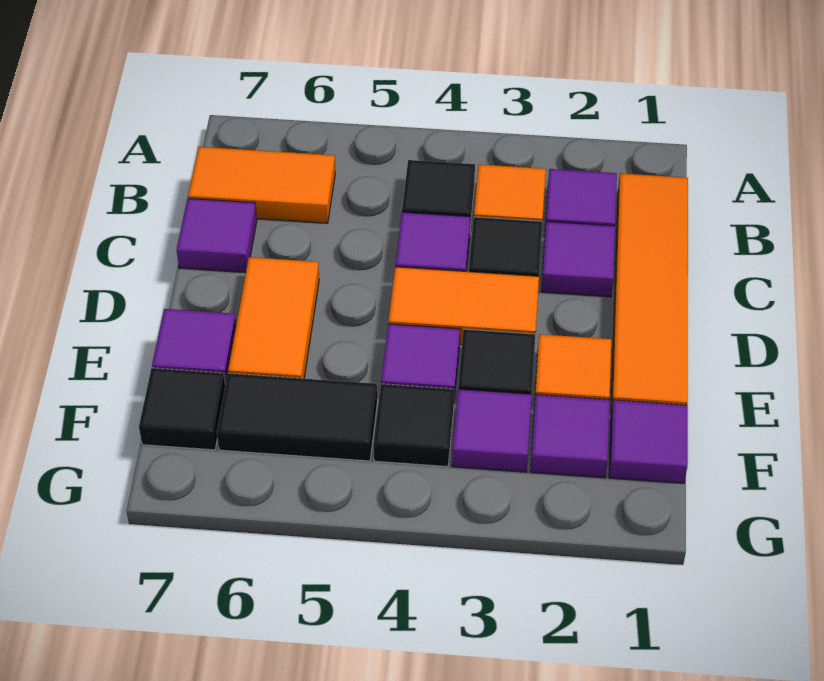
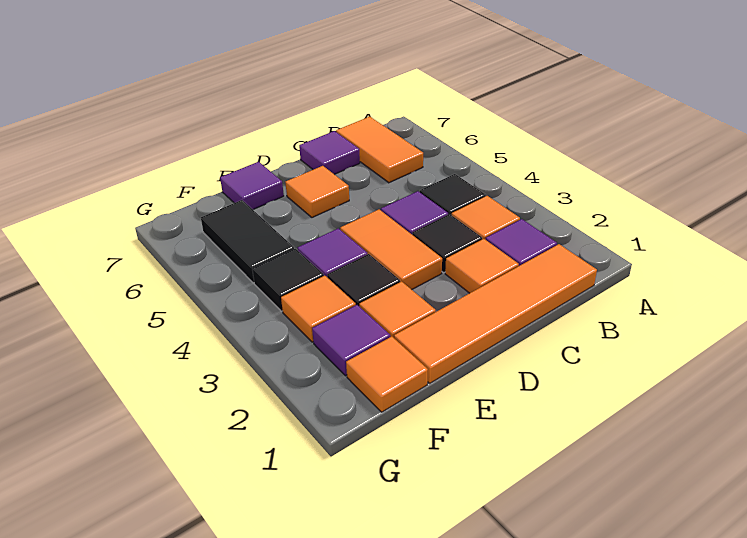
purple tile C2 level 1 -> orange tile C2 level 1
orange tile D6:E6 level 1 -> orange tile D6 level 1
purple tile F1 level 1 -> orange tile F1 level 1
purple tile F3 level 1 -> orange tile F3 level 1
black tile F7 level 1 -> none

